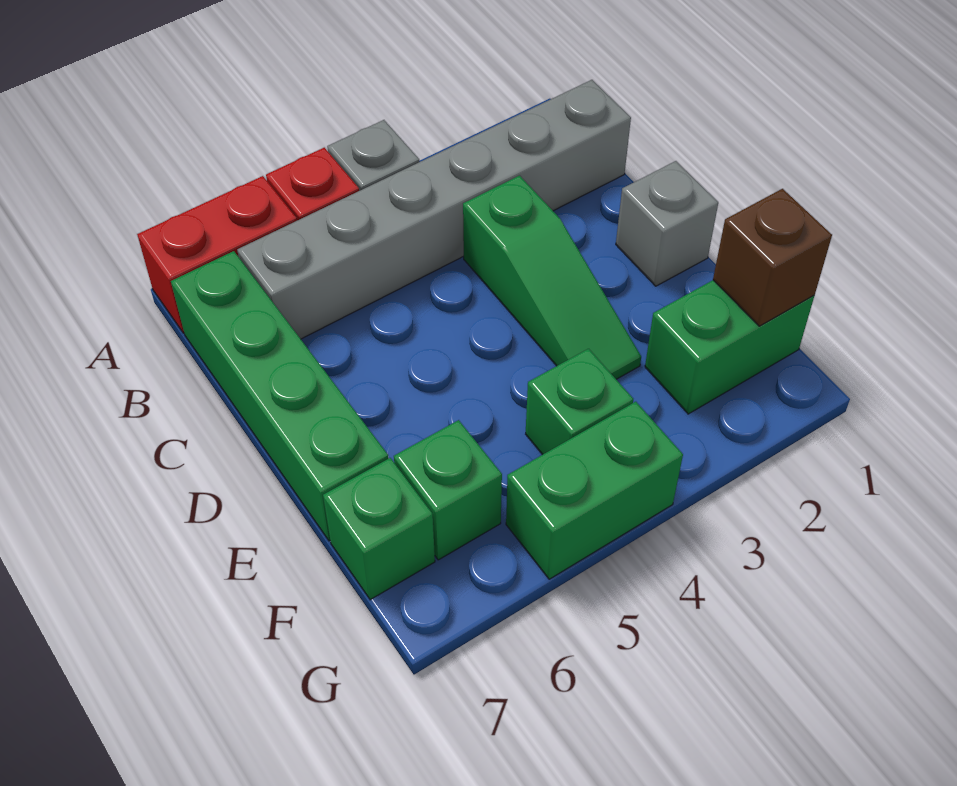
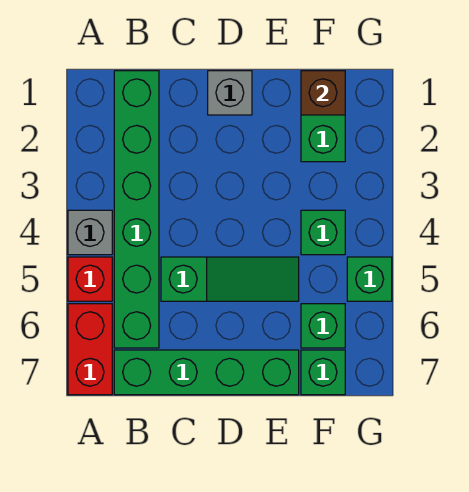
grey brick B1:B6 level 1 -> green brick B1:B6 level 1
green slope C3:E3 level 1 top C -> green slope C5:E5 level 1 top C
green brick G4:G5 level 1 -> green brick G5 level 1

